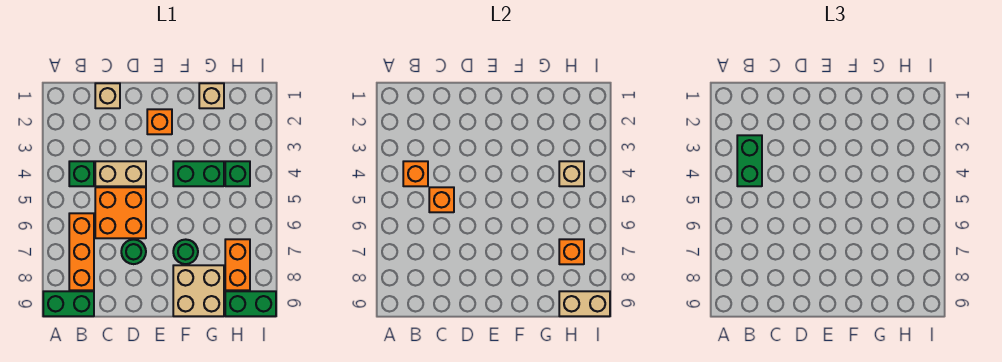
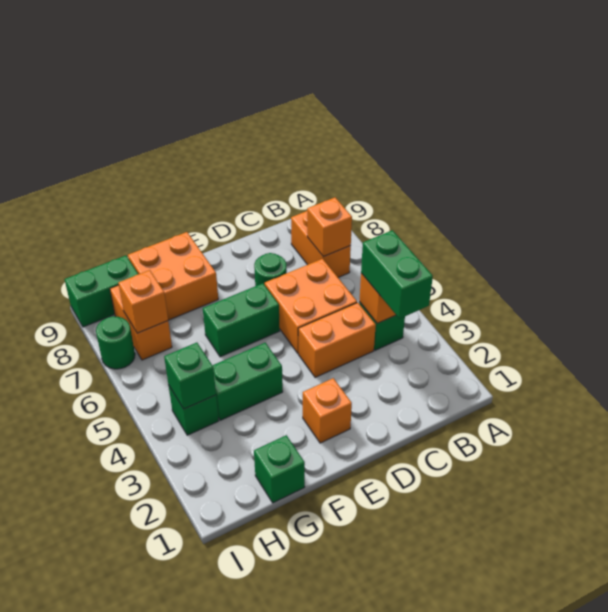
green brick A9:B9 level 1 -> green brick E6:F6 level 1
orange brick B6:B8 level 1 -> orange brick B7:B8 level 1
tan brick C1 level 1 -> none
tan brick C4:D4 level 1 -> orange brick C4:D4 level 1
orange brick C5 level 2 -> orange brick B7 level 2
green round brick F7 level 1 -> green round brick I7 level 1
tan brick F8:G9 level 1 -> orange brick F8:G9 level 1
tan brick G1 level 1 -> green brick G1 level 1
tan brick H4 level 2 -> green brick H4 level 2
tan brick H9:I9 level 2 -> none

